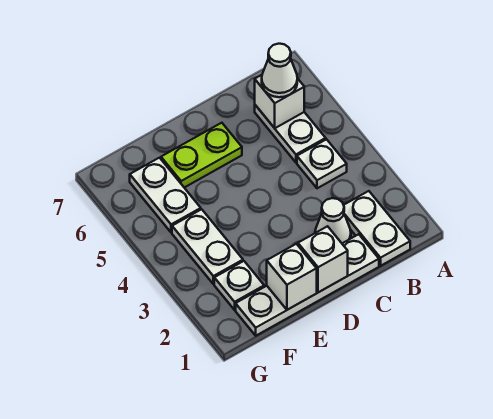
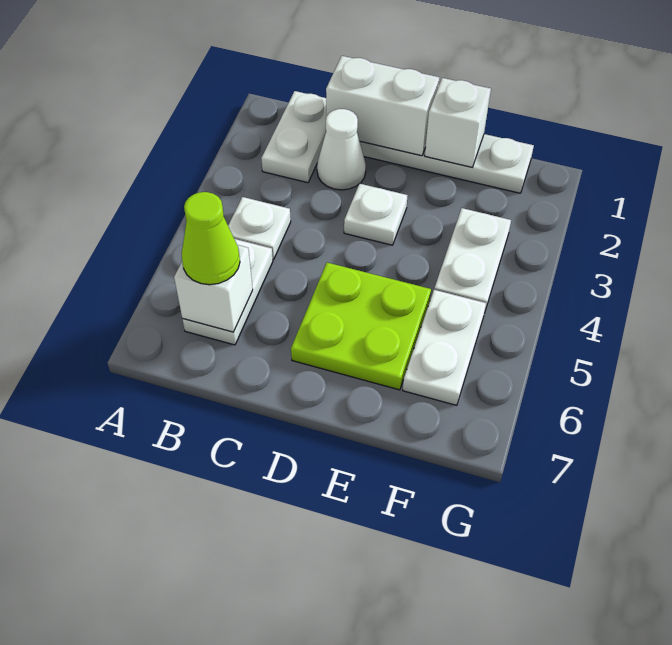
white cone B6 level 3 -> lime cone B6 level 3
white brick D1 level 2 -> white brick C1:D1 level 2
lime plate D6:E6 level 1 -> lime plate D5:E6 level 1
white plate F2 level 1 -> white plate D3 level 1

